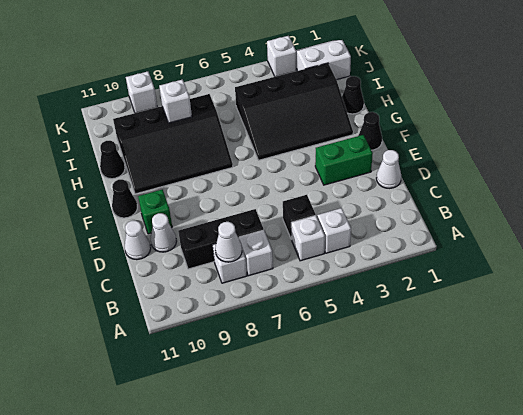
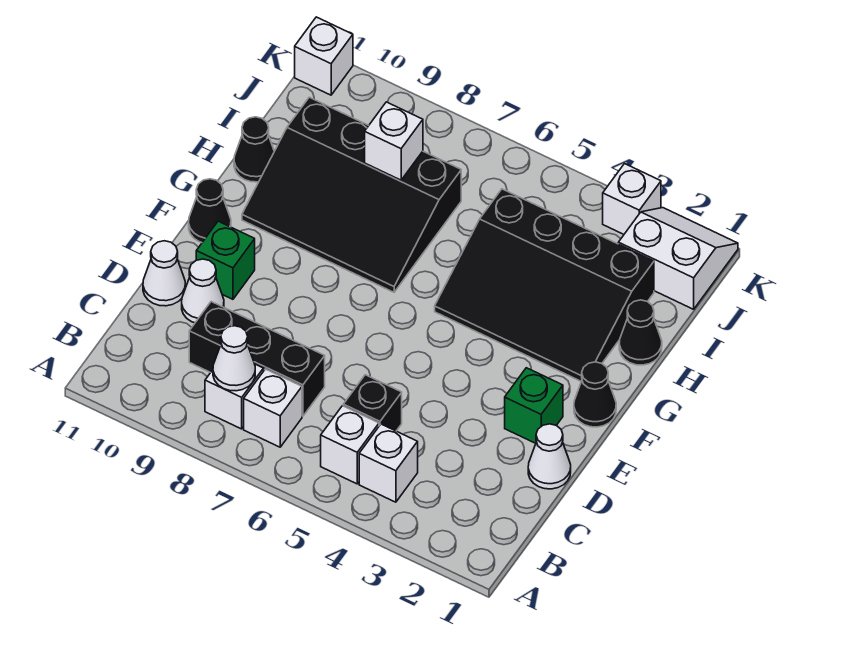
green brick E2:E3 level 1 -> green brick E2 level 1
white brick K9 level 1 -> white brick K11 level 1

